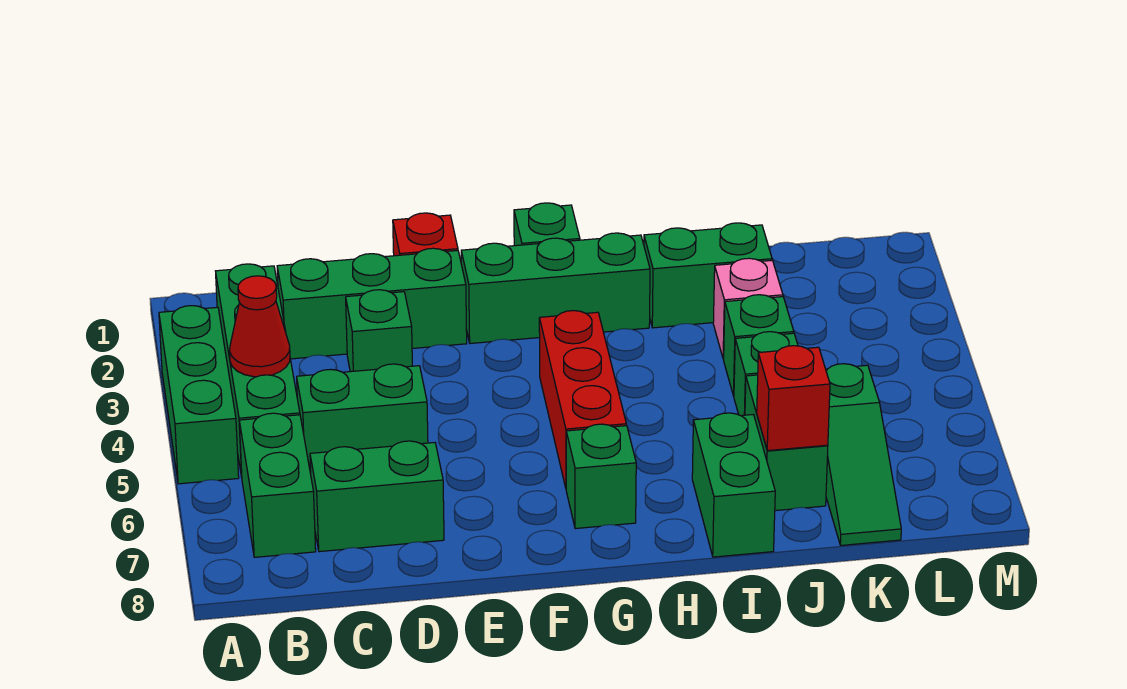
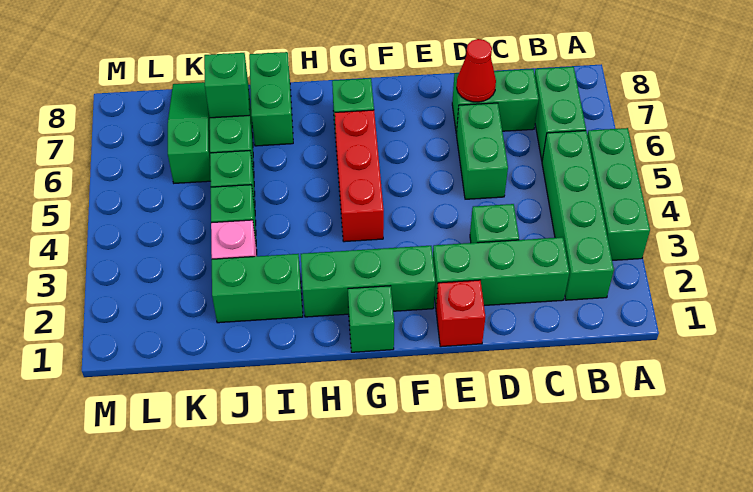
red cone B4 level 2 -> red cone D7 level 2
green brick C5:D5 level 1 -> green brick D5:D6 level 1
red brick J7 level 2 -> green brick J7 level 2

